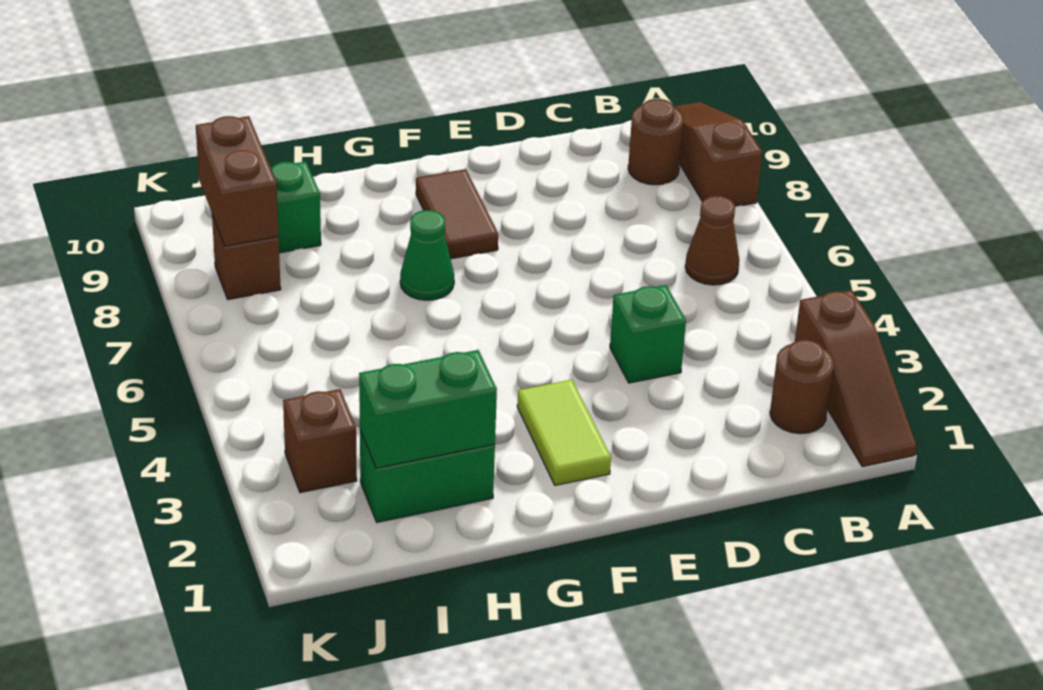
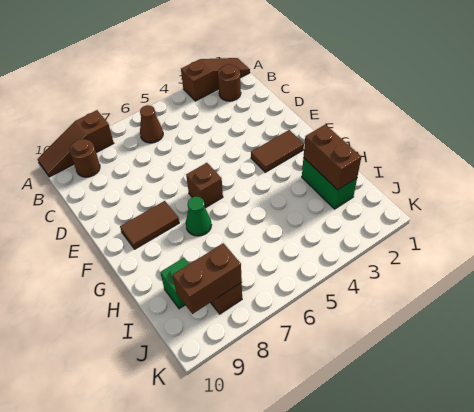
green brick D4 level 1 -> none
lime tile F2:F3 level 1 -> brown tile F2:F3 level 1
green brick H2:I2 level 2 -> brown brick H2:I2 level 2
brown brick J3 level 1 -> brown brick F6 level 1

